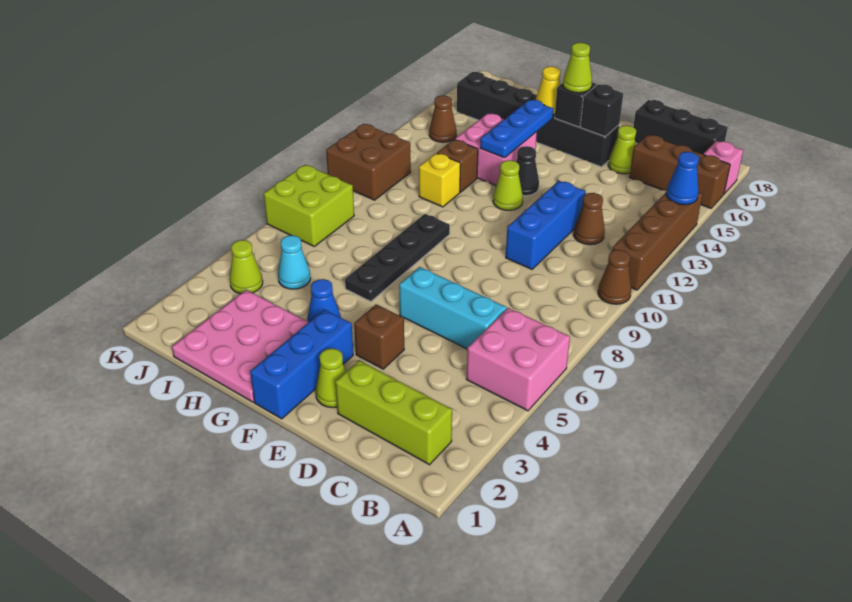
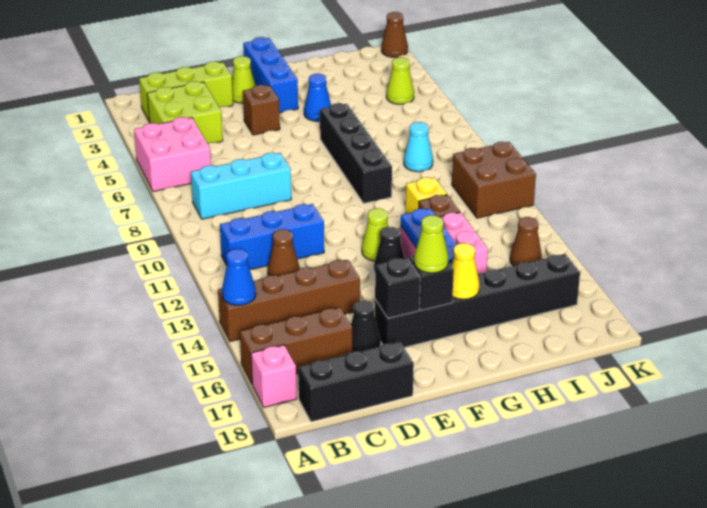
brown cone A10 level 1 -> brown cone K1 level 1
brown brick A11:A14 level 1 -> brown brick A14:D14 level 1
cyan brick C6:E6 level 1 -> cyan brick B8:D8 level 1
blue brick D10:D12 level 1 -> blue brick B11:D11 level 1
lime cone D16 level 1 -> black cone D16 level 1
pink plate G1:I3 level 1 -> none
black plate G6:G9 level 1 -> black brick G6:G9 level 1
cyan cone I5 level 1 -> cyan cone I8 level 1
lime brick J7:K8 level 1 -> lime brick B3:C4 level 1

